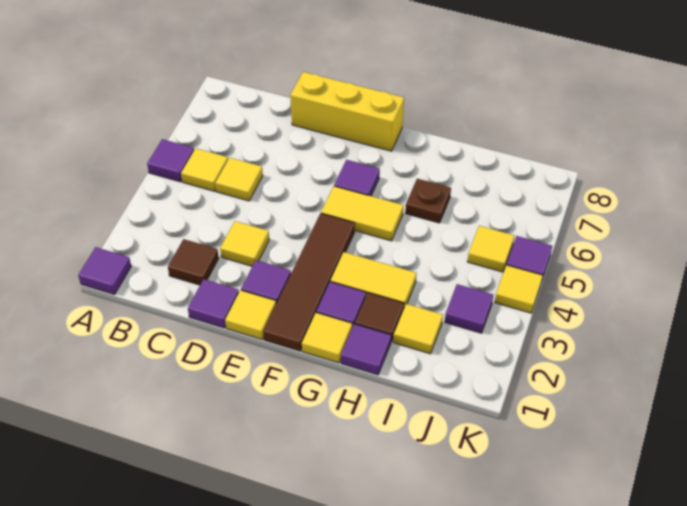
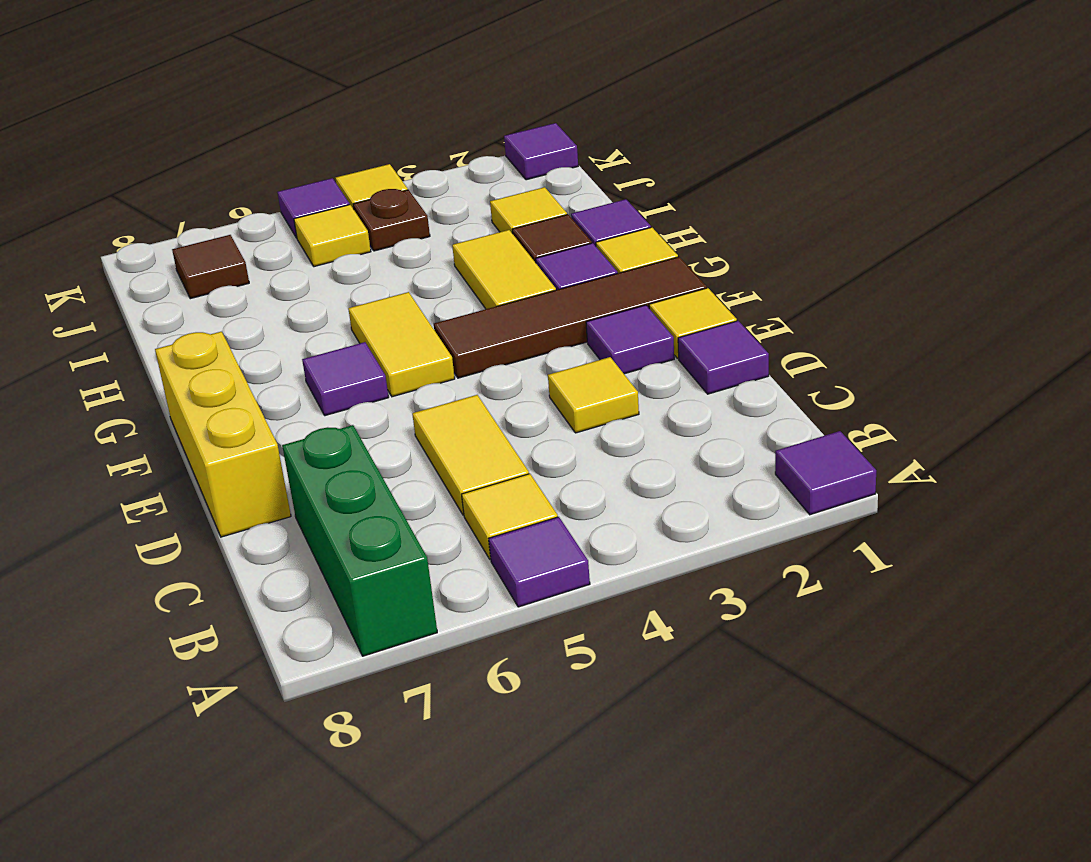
none -> green brick A7:C7 level 1
brown tile C2 level 1 -> brown tile J7 level 1
yellow tile C5 level 1 -> yellow tile C5:D5 level 1
brown plate H6 level 1 -> brown plate J4 level 1
purple tile J3 level 1 -> purple tile K1 level 1

